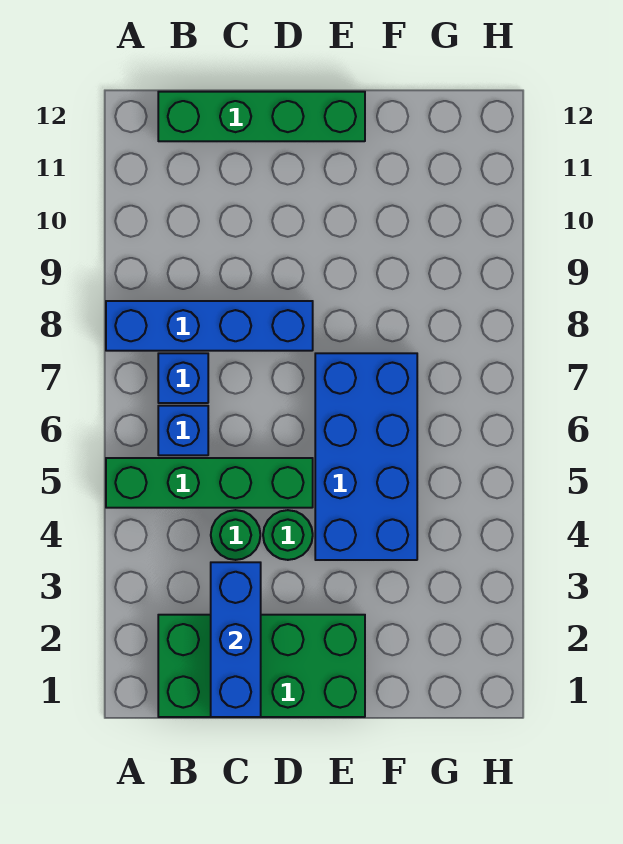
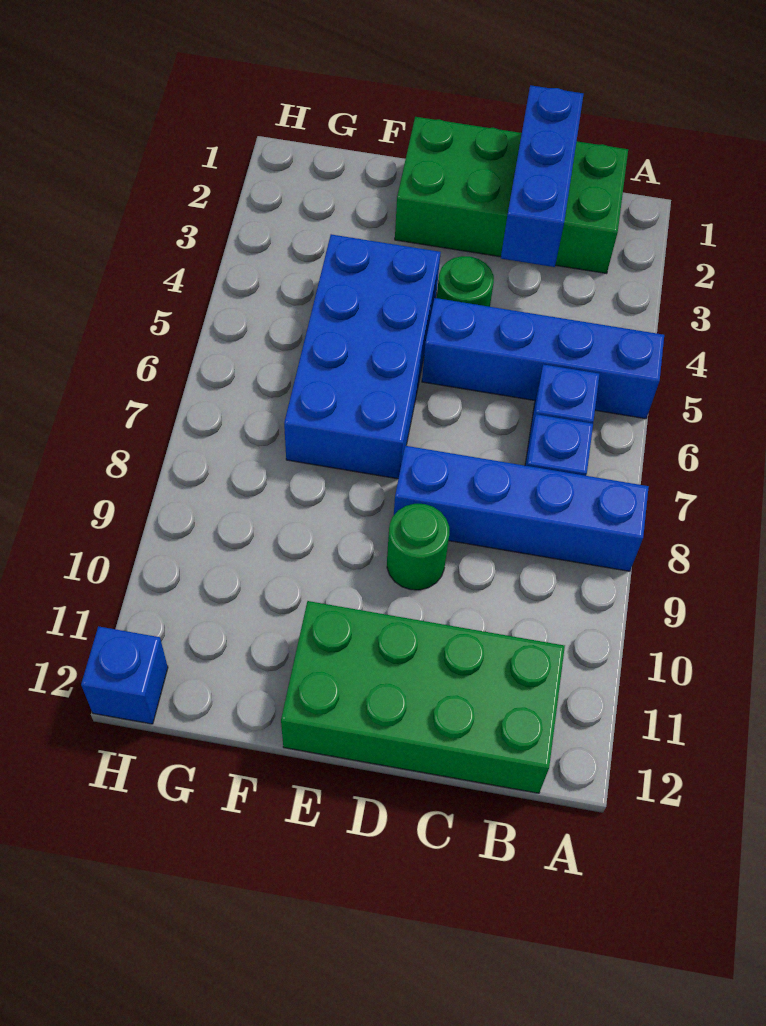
green brick A5:D5 level 1 -> blue brick A5:D5 level 1
green brick B12:E12 level 1 -> green brick B11:E12 level 1
green round brick C4 level 1 -> green round brick D9 level 1
none -> blue brick H12 level 1

